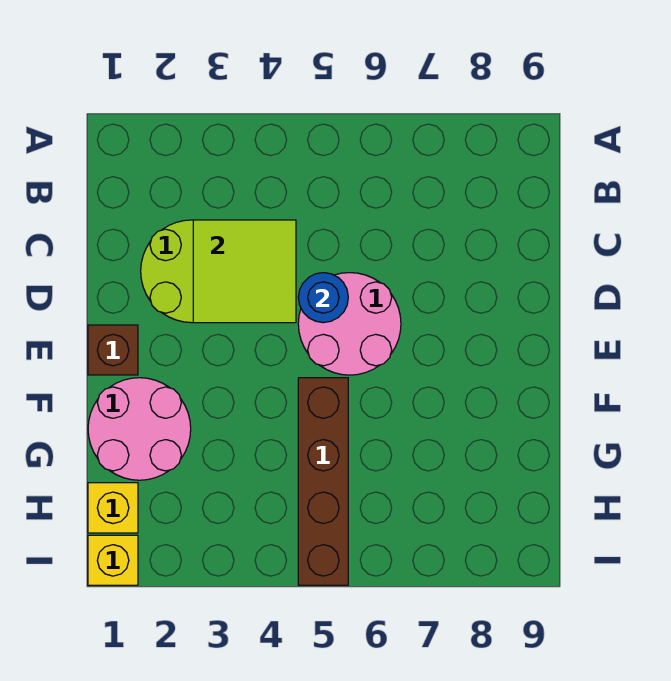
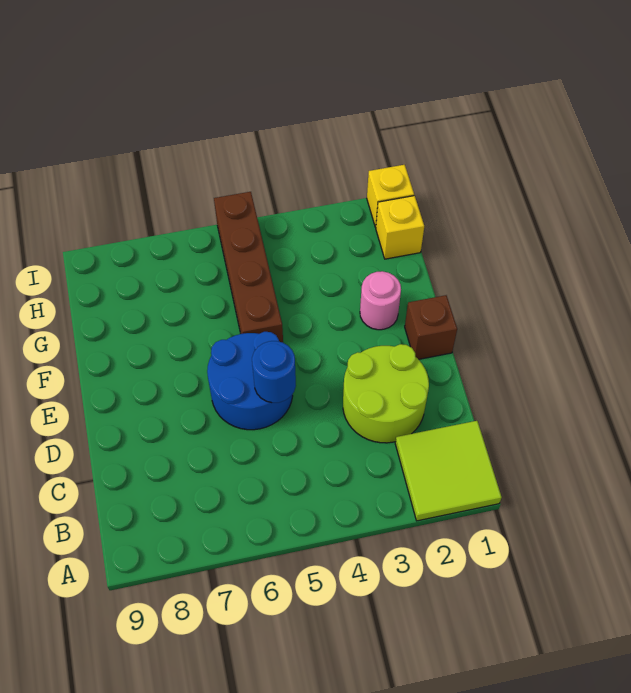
lime tile C3:D4 level 2 -> lime tile A1:B2 level 1
pink round brick D5:E6 level 1 -> blue round brick D5:E6 level 1
pink round brick F1:G2 level 1 -> pink round brick F2 level 1

